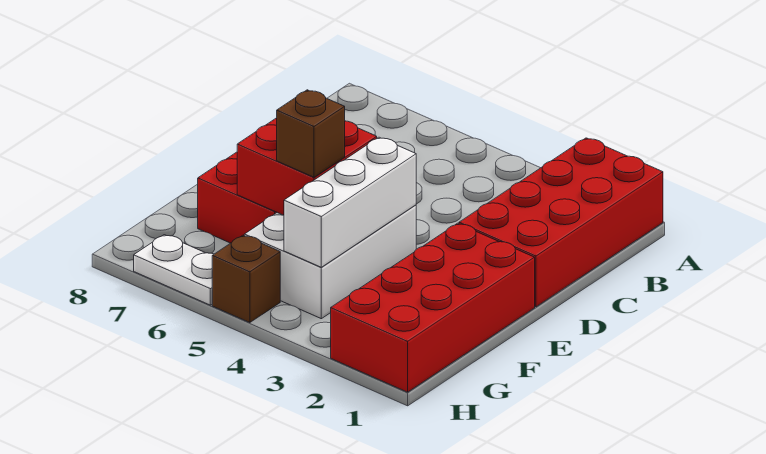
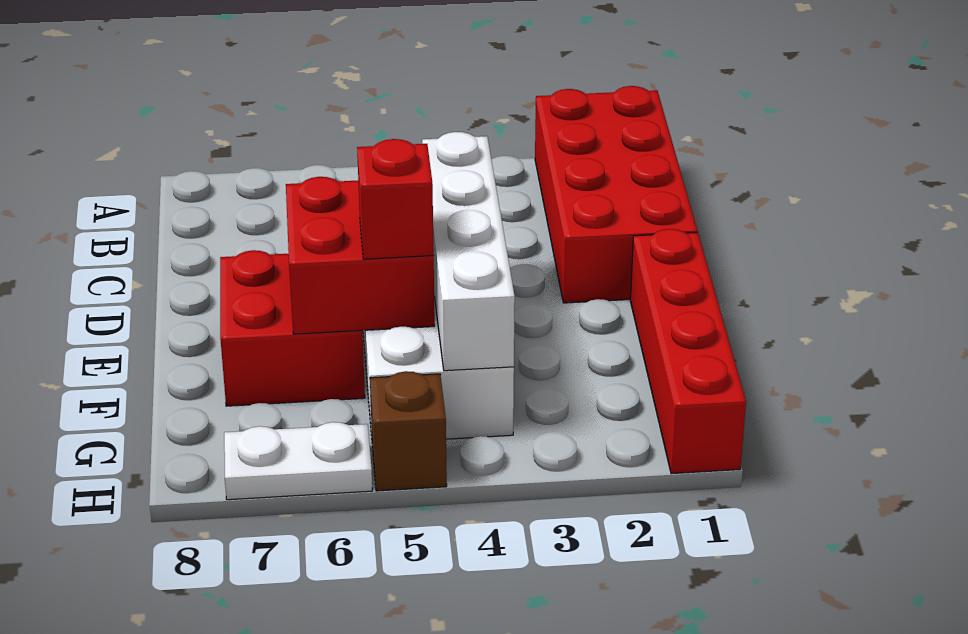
red brick E1:H2 level 1 -> red brick E1:H1 level 1
white brick E4:G4 level 2 -> white brick D4:G4 level 2
brown brick F5 level 3 -> red brick F5 level 3

